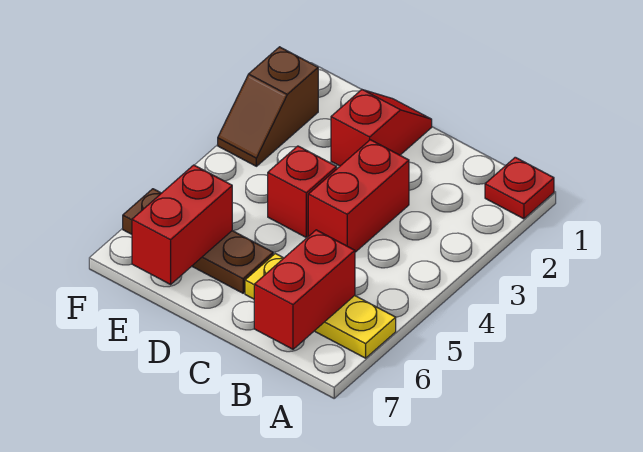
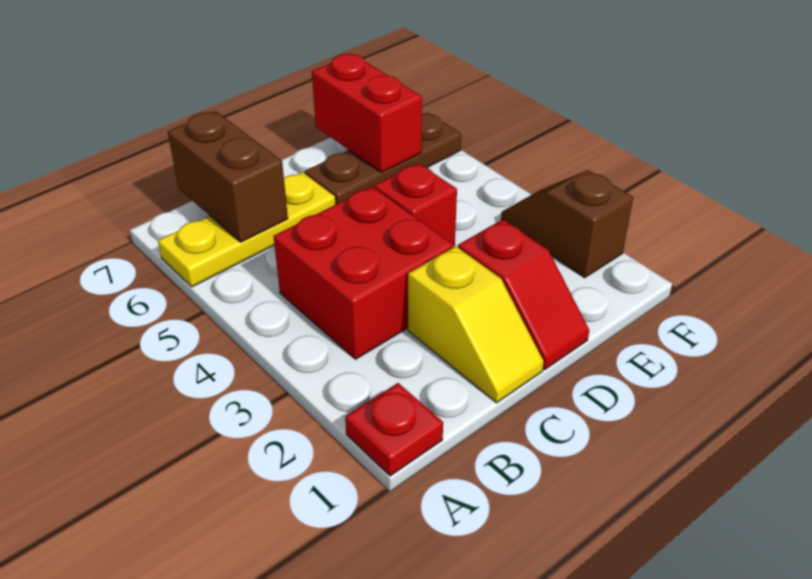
red brick B6:B7 level 2 -> brown brick B6:B7 level 2
none -> yellow slope C1:C2 level 1 top 2
red brick C3:C4 level 1 -> red brick B3:C4 level 1

